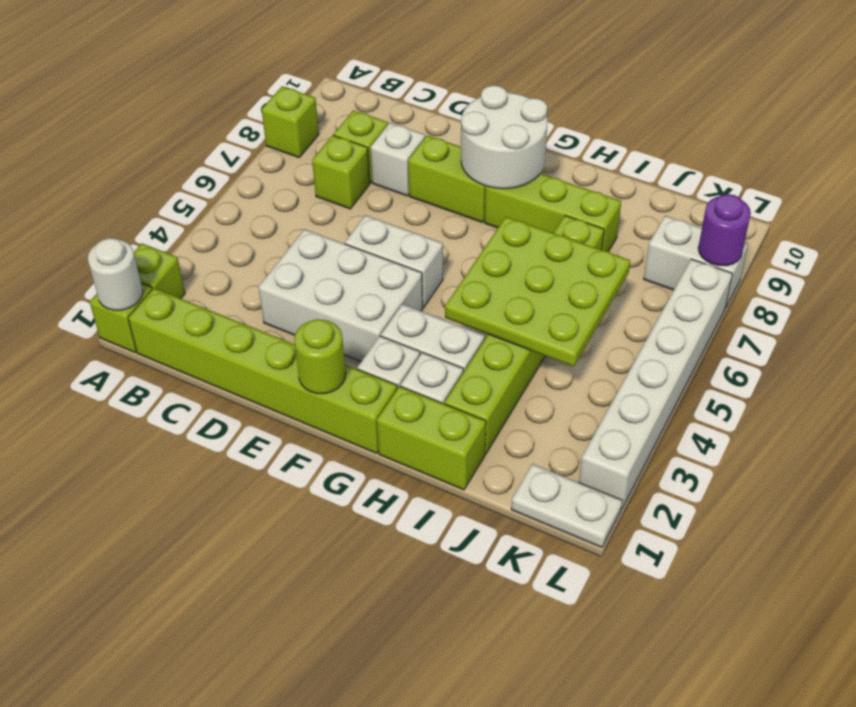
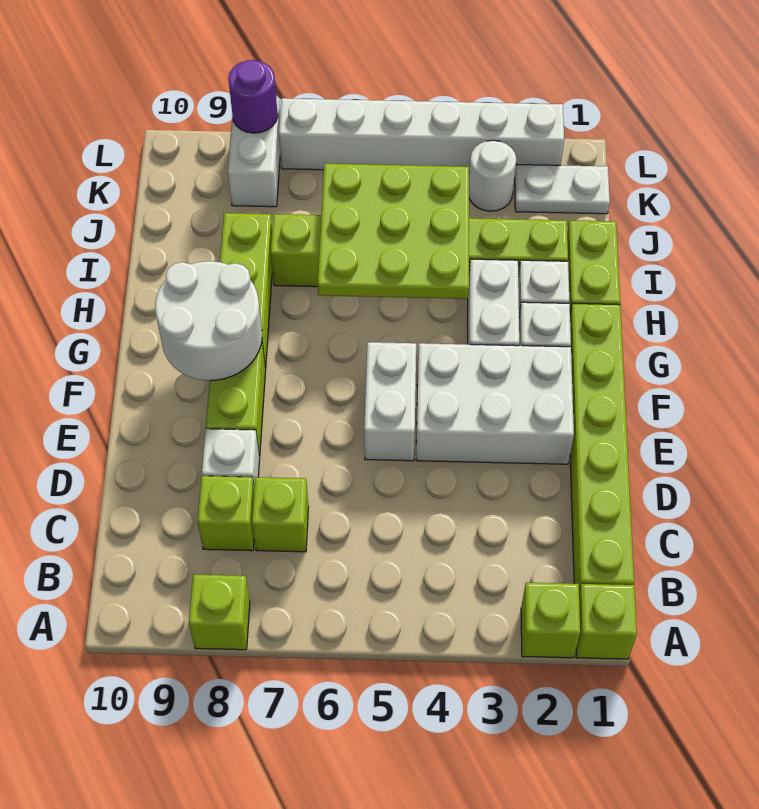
white round brick A1 level 2 -> white round brick K3 level 1
white brick D3:F4 level 1 -> white brick E2:F4 level 1
lime round brick F1 level 2 -> none
white plate K1:L1 level 1 -> white plate K1:K2 level 1

